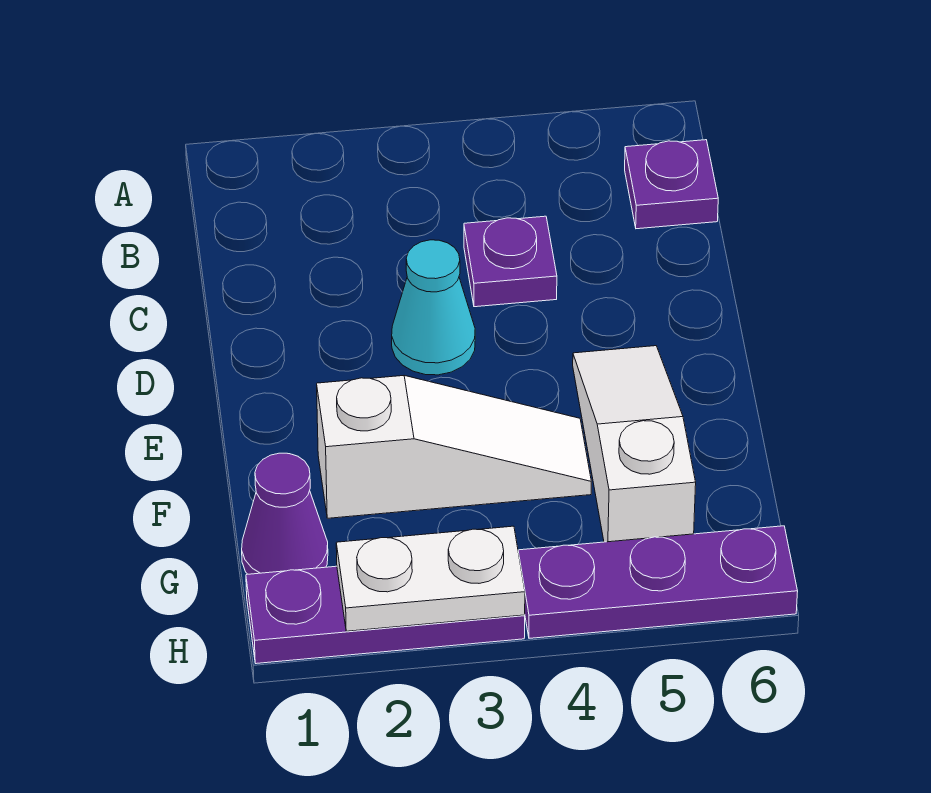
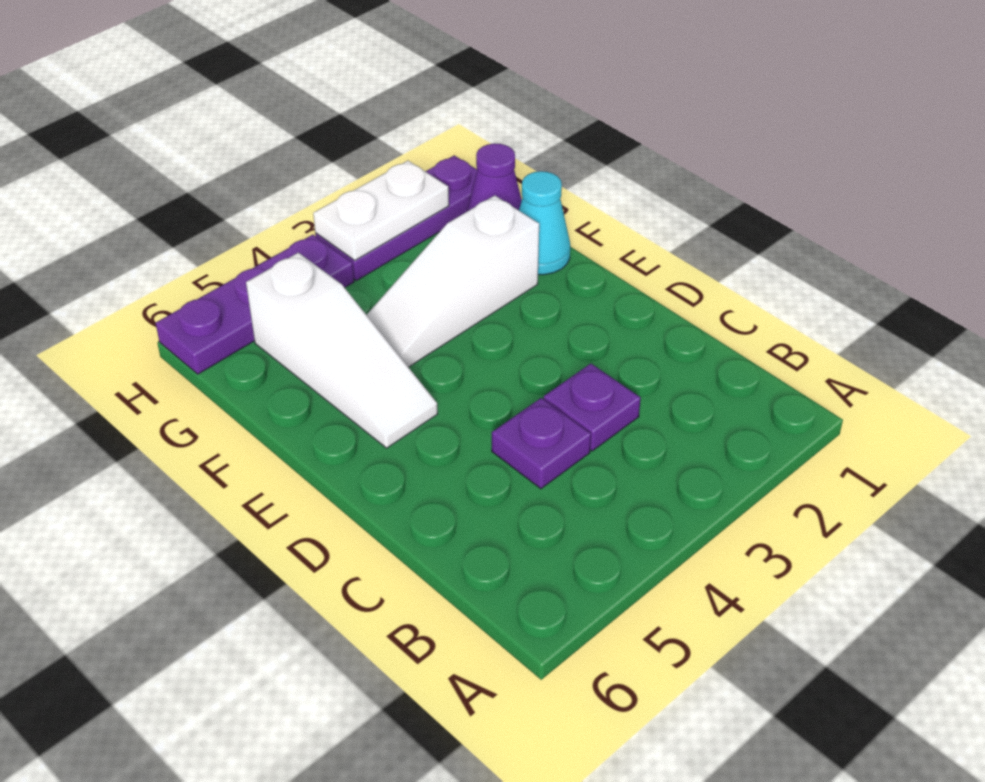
purple plate B6 level 1 -> purple plate C3 level 1
cyan cone D3 level 1 -> cyan cone F1 level 1

